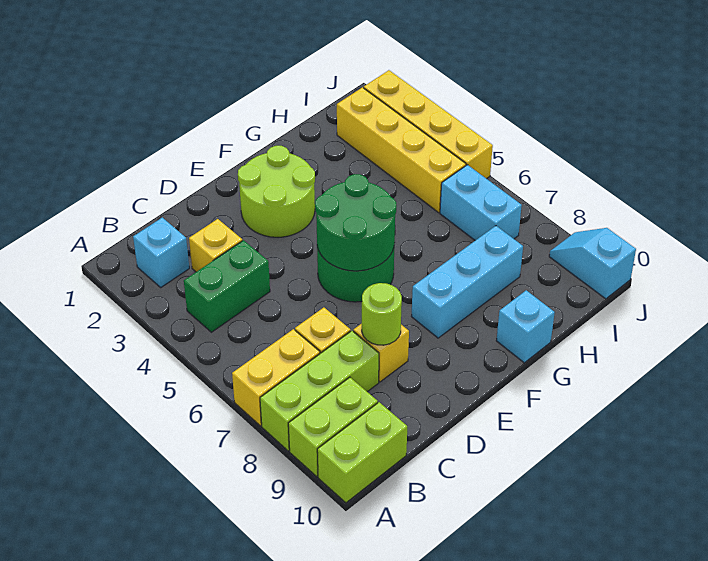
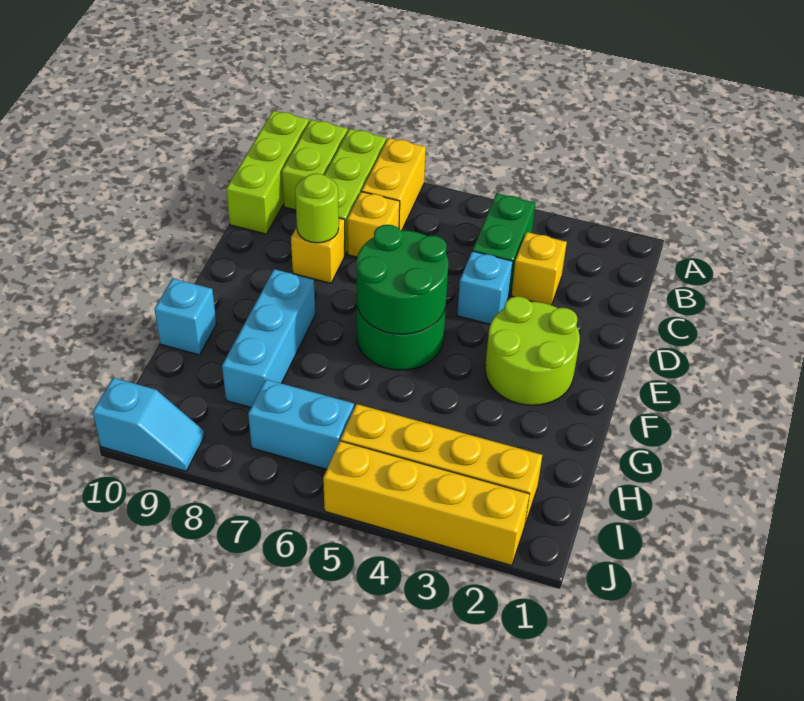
lime brick A10:B10 level 1 -> lime brick A10:C10 level 1
cyan brick B2 level 1 -> cyan brick D4 level 1

